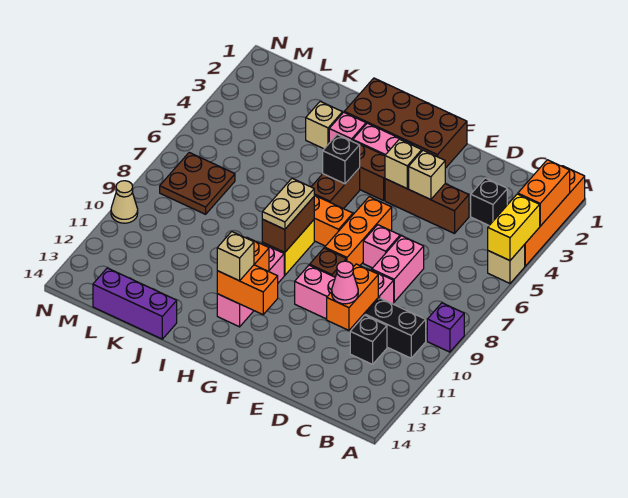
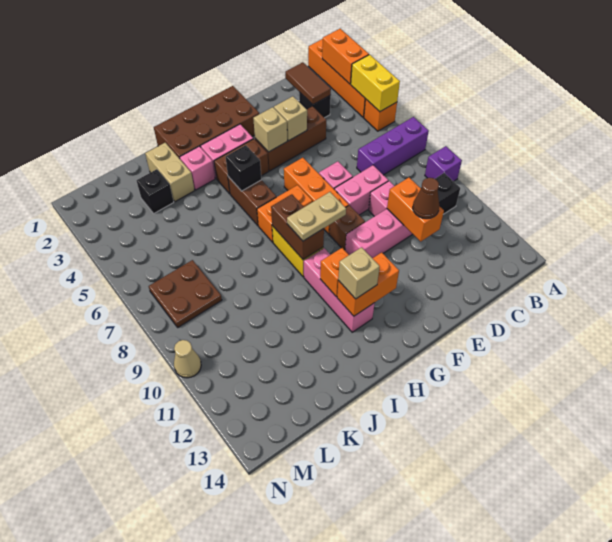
tan brick A5 level 1 -> orange brick A5 level 1
none -> brown tile C2:C3 level 2
black brick C11 level 1 -> black brick K3 level 1
pink brick D7:D8 level 1 -> pink brick D8:E8 level 1
pink cone D11 level 3 -> brown cone D11 level 3
tan plate H8:H9 level 3 -> tan plate G9:H9 level 3
tan brick J3 level 1 -> tan brick J2:J3 level 1
purple brick J14:L14 level 1 -> purple brick A7:C7 level 1

